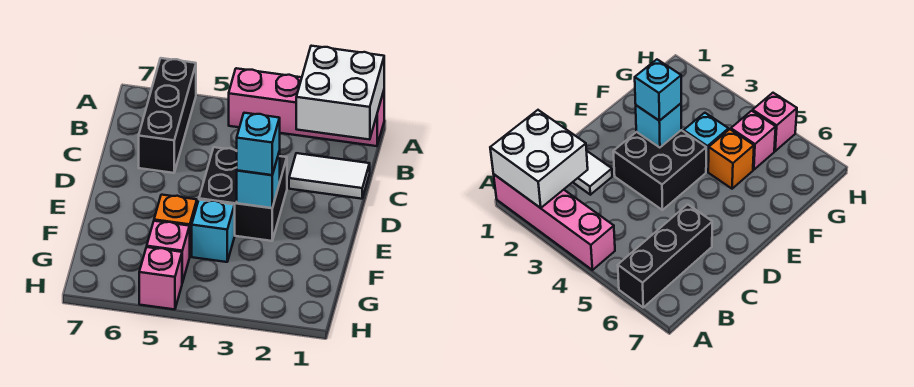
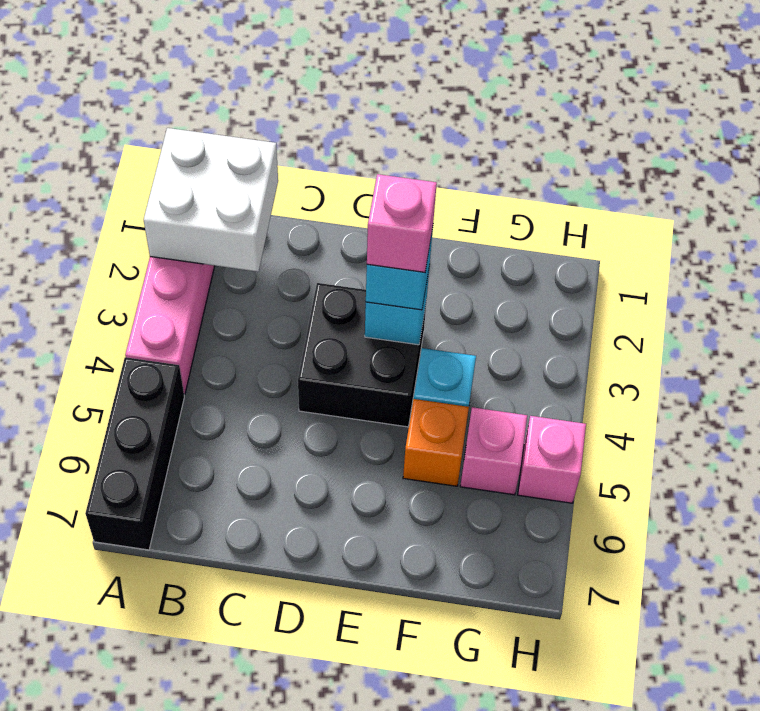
black brick A6:C6 level 1 -> black brick A5:A7 level 1
white tile C1:C2 level 1 -> none
none -> pink brick E3 level 4

